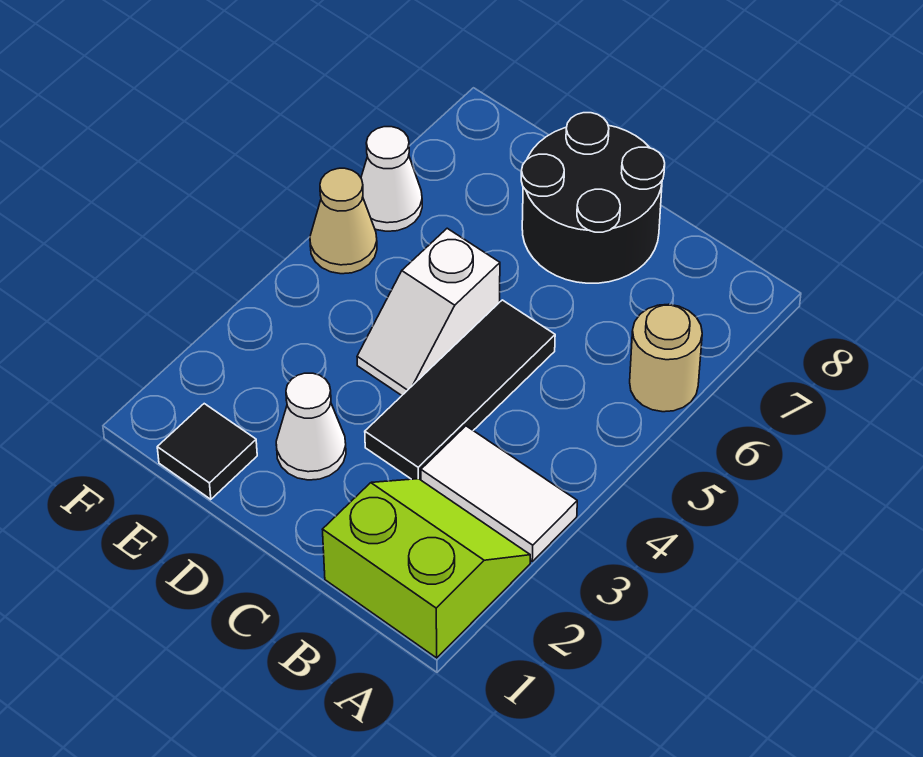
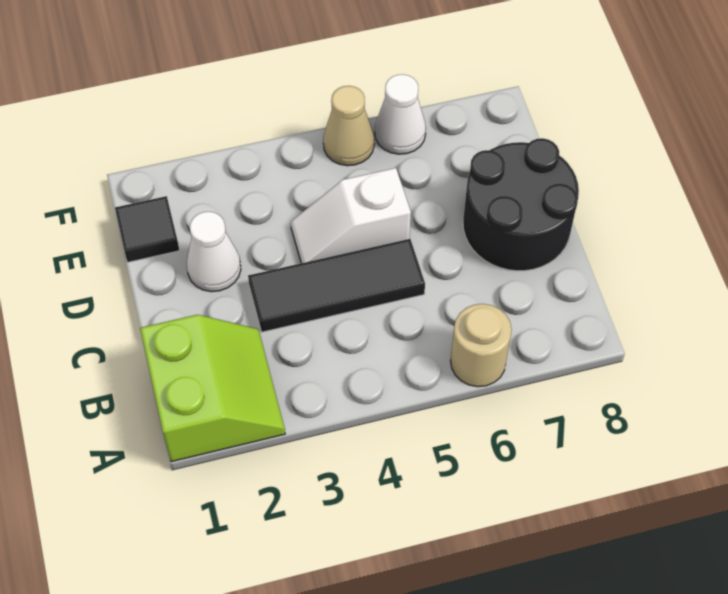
white tile A3:B3 level 1 -> none

